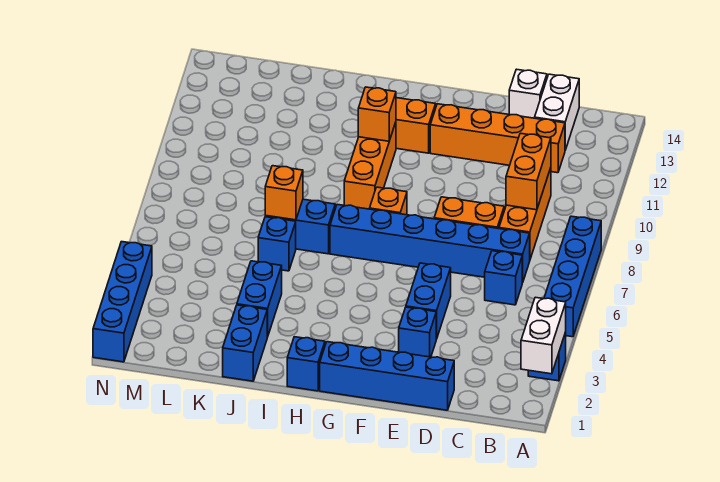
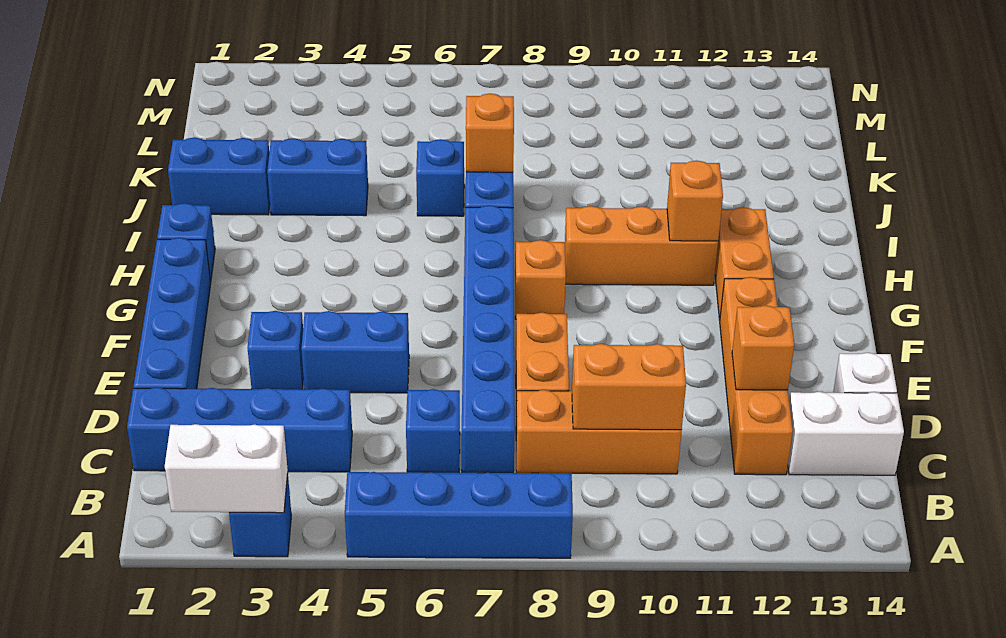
none -> orange brick D12 level 2
blue brick N1:N4 level 1 -> blue brick C1:C4 level 1

